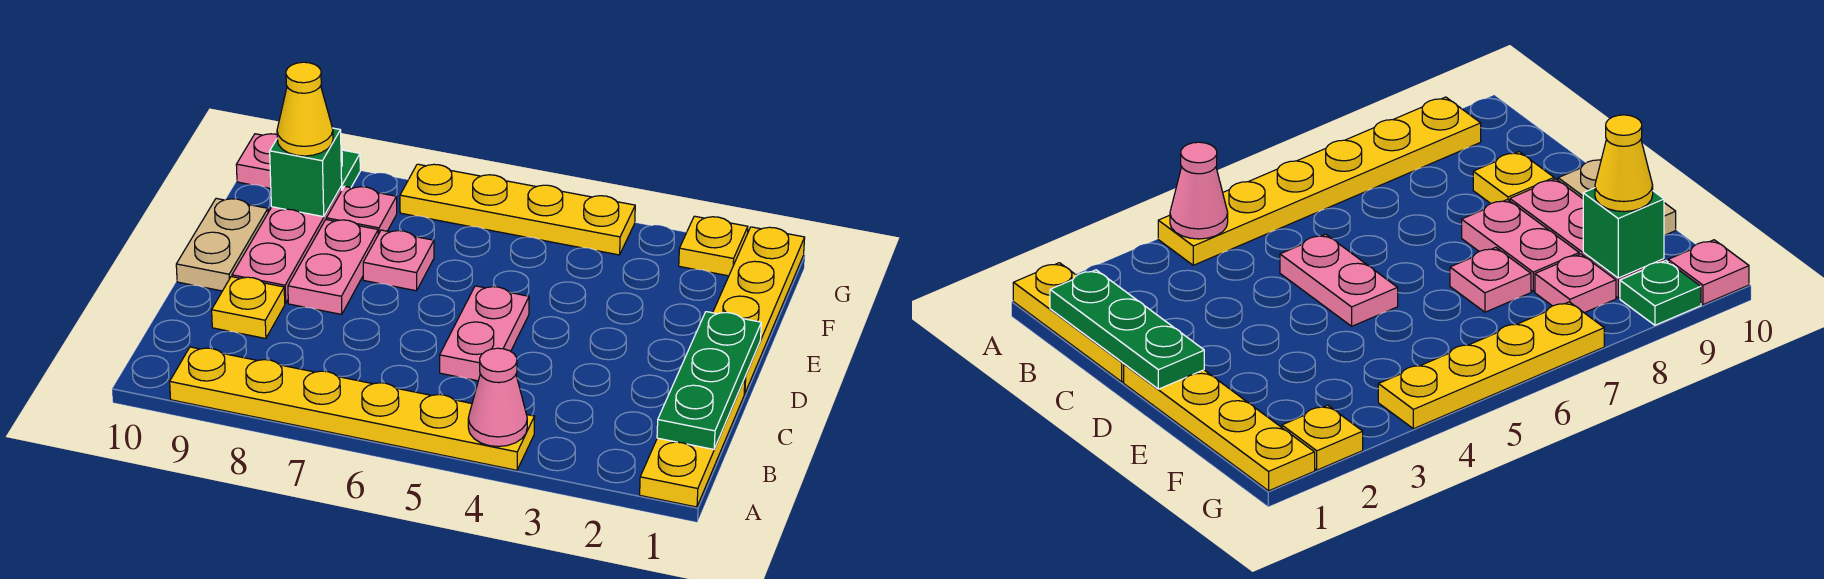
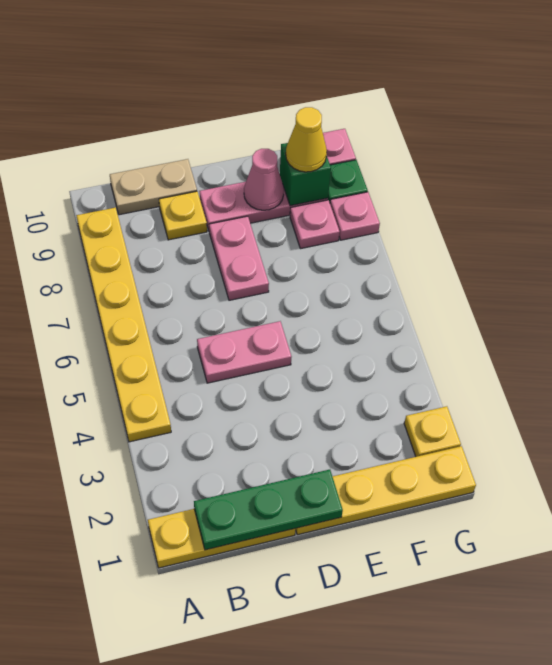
pink cone A4 level 2 -> pink cone E9 level 2
pink plate D8:E8 level 1 -> pink plate D7:D8 level 1
tan plate D10:E10 level 1 -> tan plate B10:C10 level 1
pink plate E7 level 1 -> pink plate G8 level 1
yellow plate G4:G7 level 1 -> none

